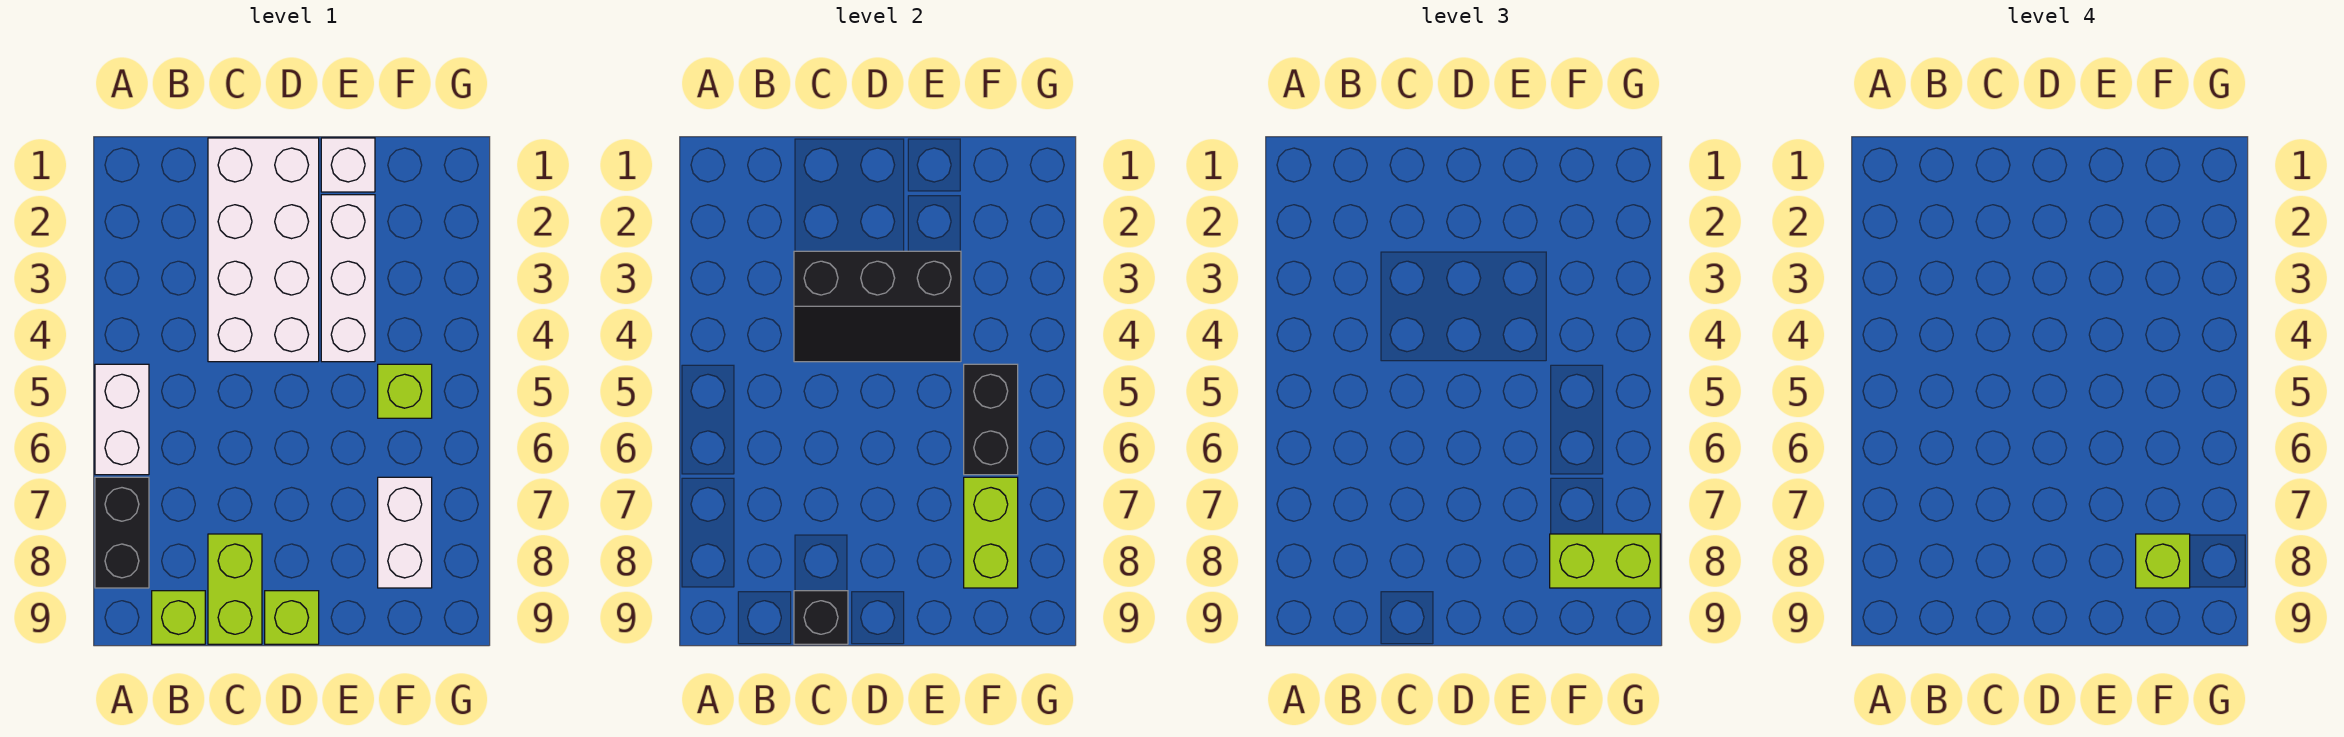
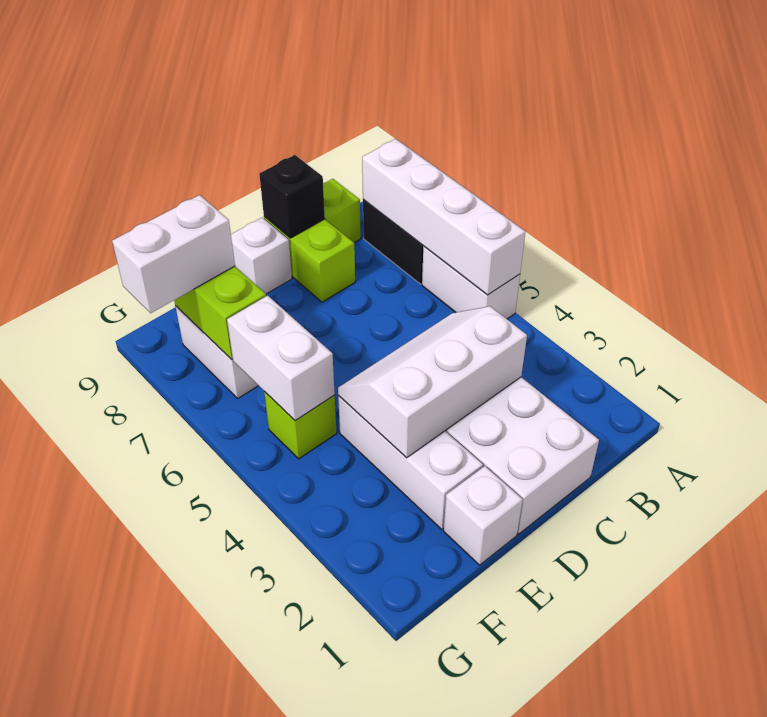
none -> white brick A5:A8 level 2
black slope C3:E4 level 2 top 3 -> white slope C3:E4 level 2 top 3
lime brick D9 level 1 -> white brick D9 level 1
black brick F5:F6 level 2 -> white brick F5:F6 level 2
lime brick F8:G8 level 3 -> white brick F8:G8 level 3
lime brick F8 level 4 -> none

